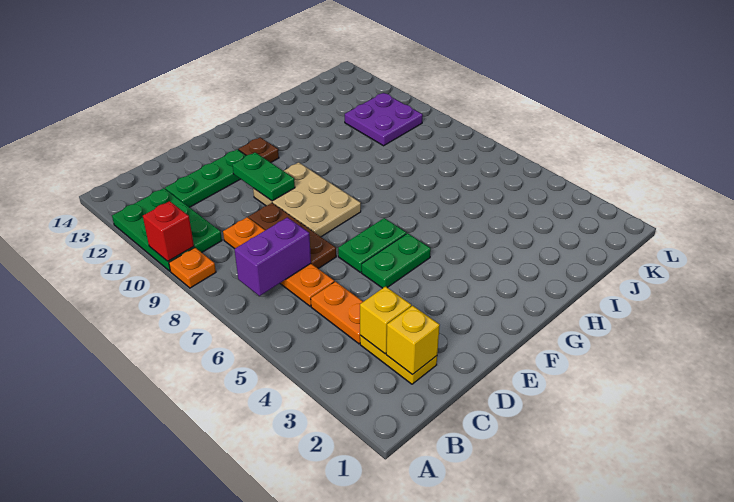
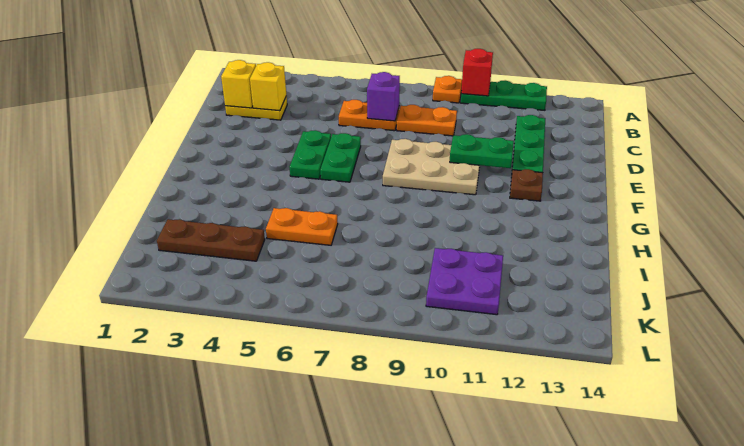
green plate A10:B12 level 1 -> green plate A10:A12 level 1
purple brick B7:C7 level 2 -> purple brick C7 level 2
orange plate C4:C5 level 1 -> orange plate I5:I6 level 1
brown plate D7:D9 level 1 -> brown plate J2:J4 level 1

